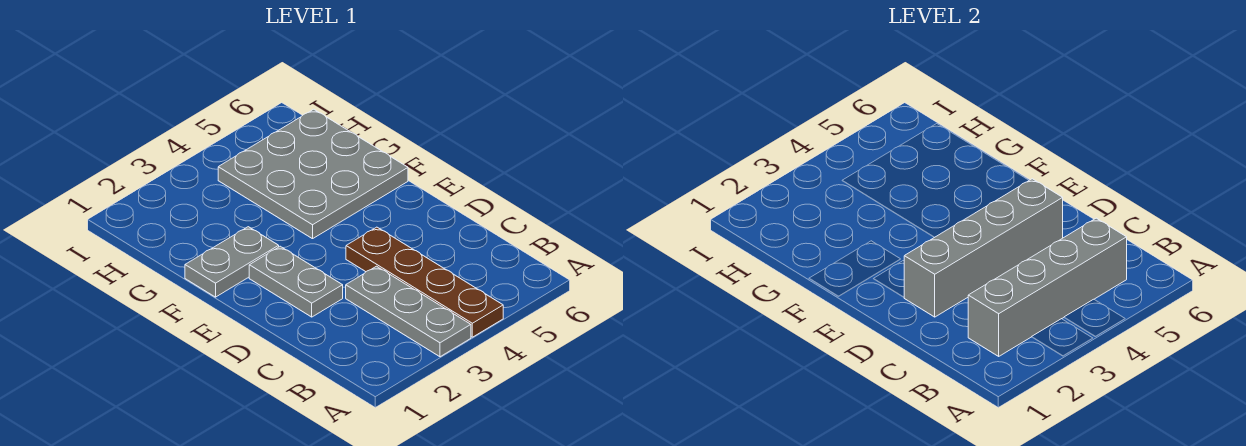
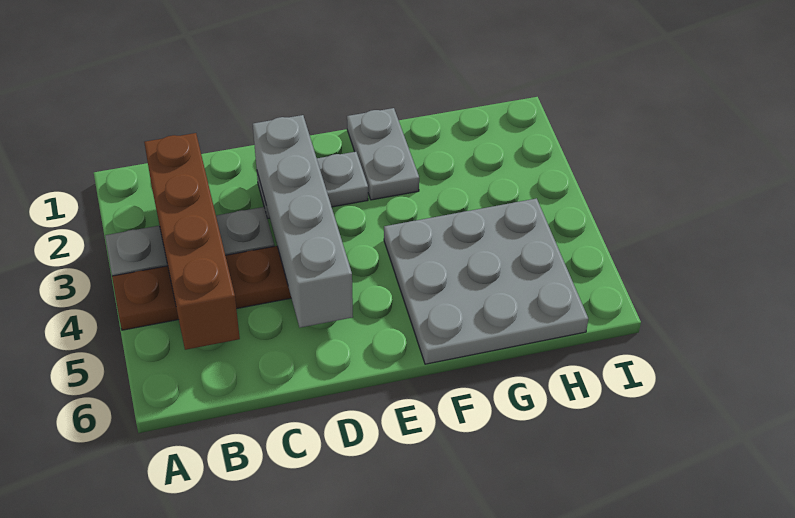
grey brick B2:B5 level 2 -> brown brick B2:B5 level 2

